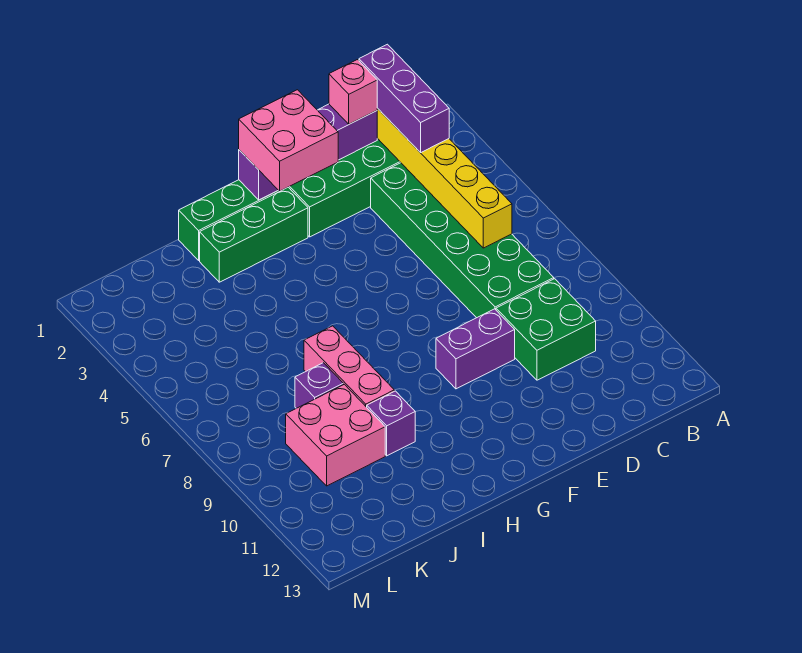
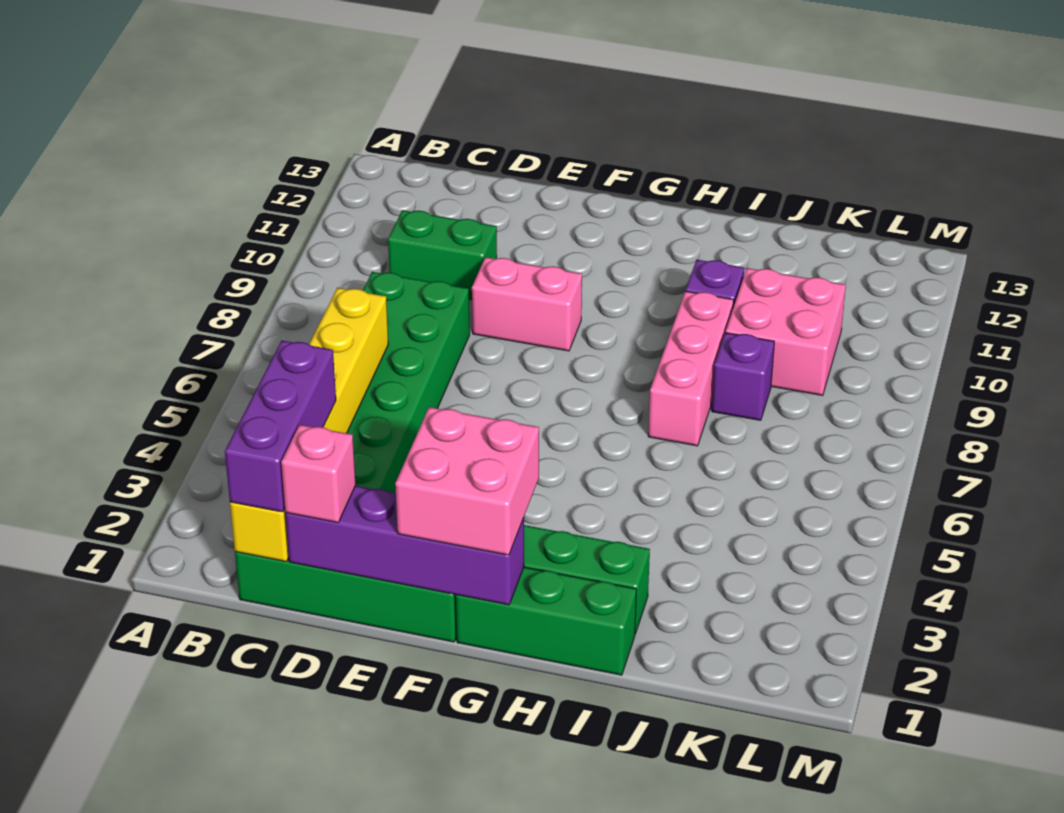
green brick C9:D10 level 1 -> green brick C10:D10 level 1
purple brick E9:F9 level 1 -> pink brick E9:F9 level 1

